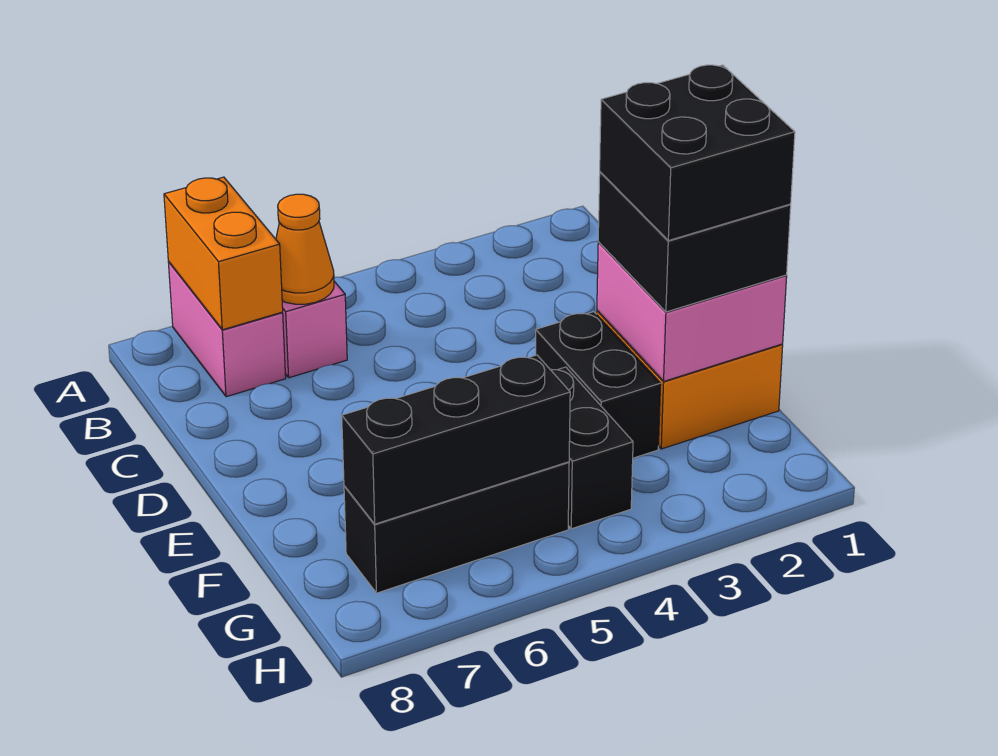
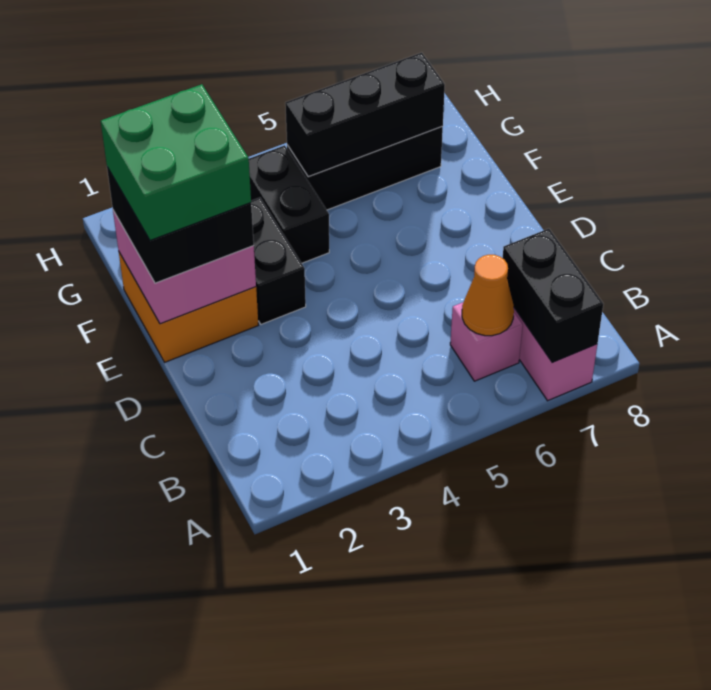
orange brick A7:B7 level 2 -> black brick A7:B7 level 2
black brick E1:F2 level 4 -> green brick E1:F2 level 4

